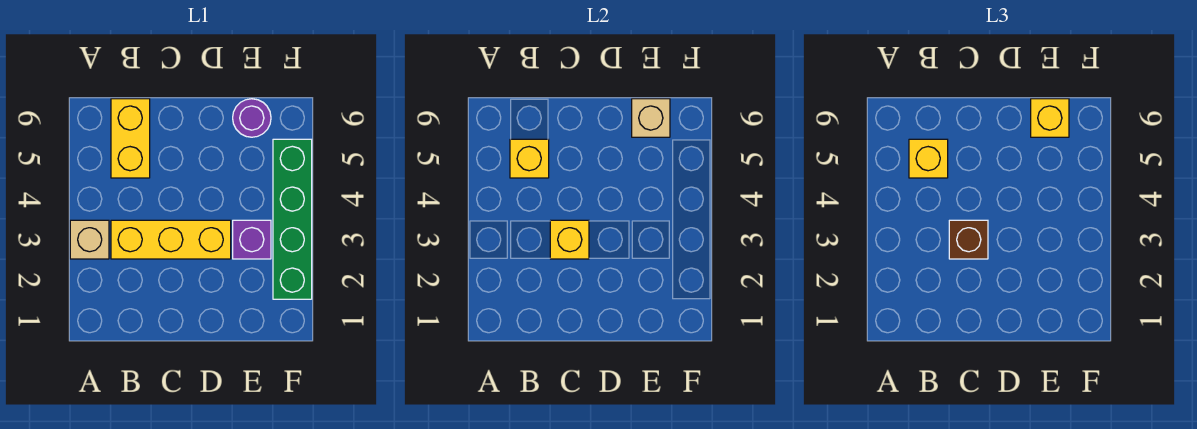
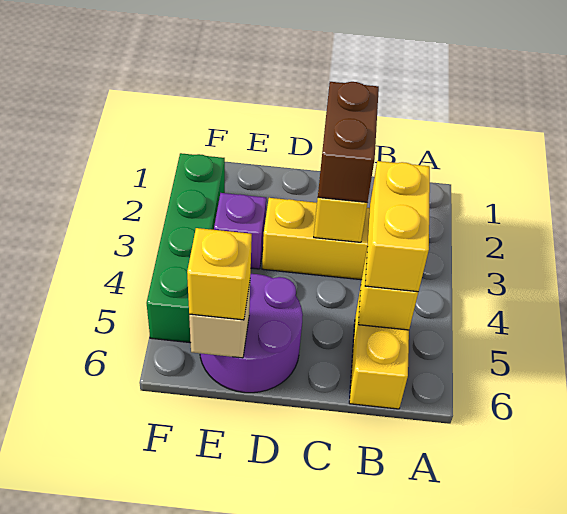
tan brick A3 level 1 -> none
yellow brick B5 level 3 -> yellow brick B4:B5 level 3
brown brick C3 level 3 -> brown brick C2:C3 level 3
purple round brick E6 level 1 -> purple round brick D5:E6 level 1

